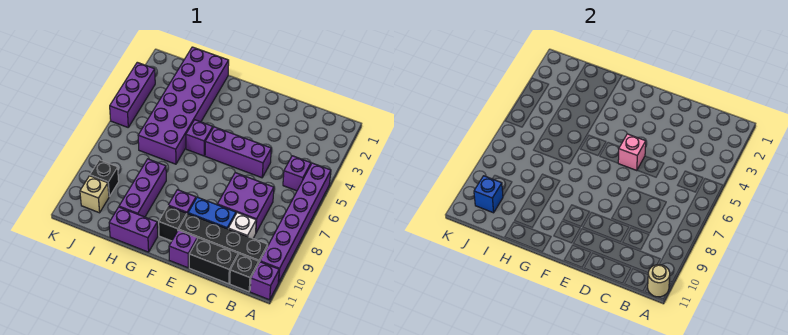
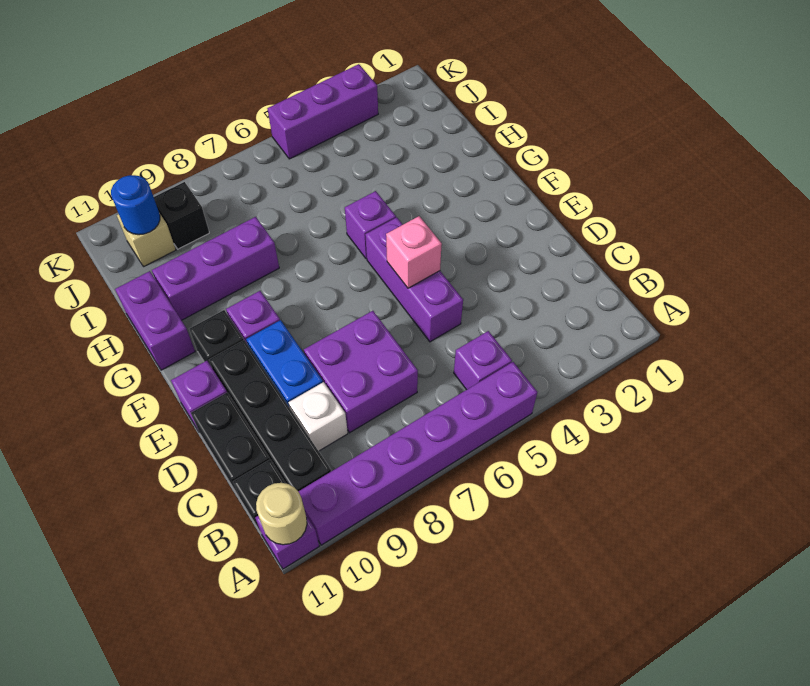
purple brick H1:I6 level 1 -> none
blue brick J10 level 2 -> blue round brick J10 level 2

